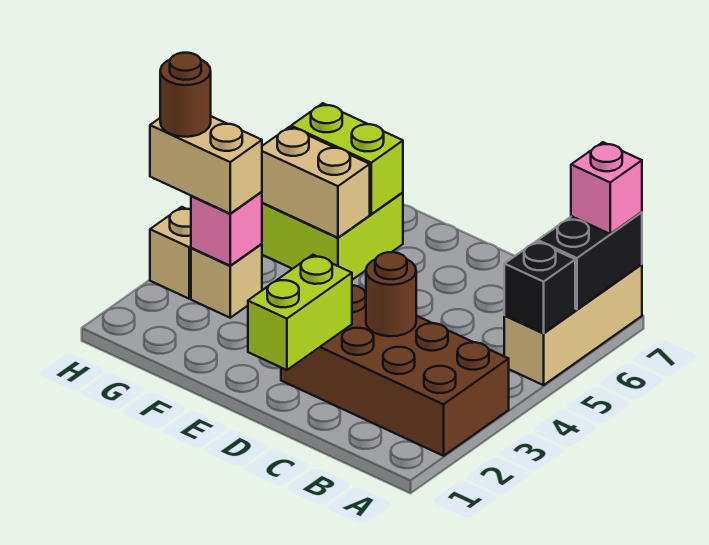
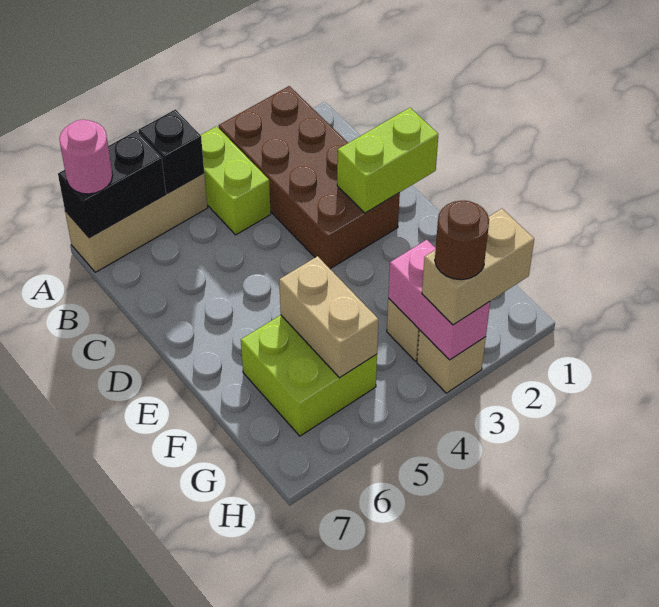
pink brick A7 level 3 -> pink round brick A7 level 3
brown round brick C3 level 2 -> none
lime brick F6:G6 level 2 -> lime brick A4:B4 level 1
pink brick G3 level 2 -> pink brick G3:H3 level 2
tan brick G3:H3 level 3 -> tan brick H2:H3 level 3

